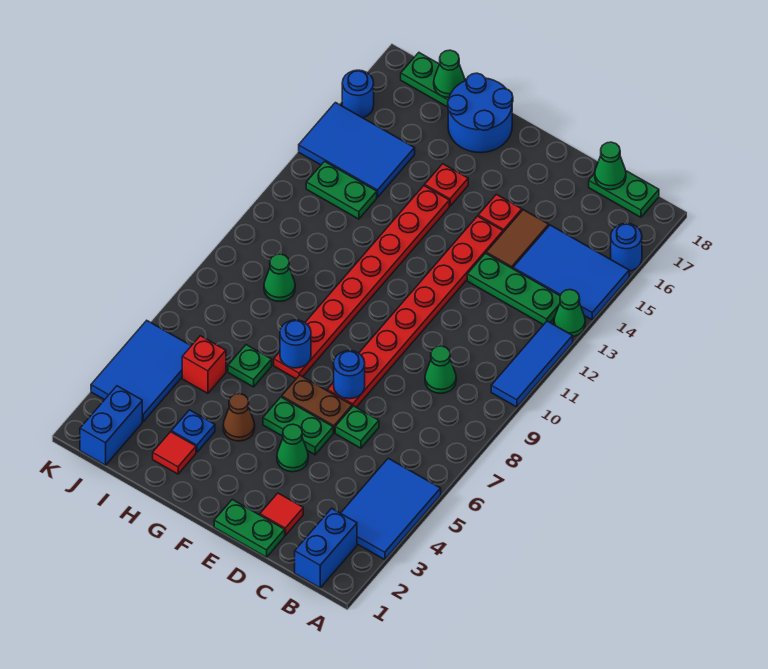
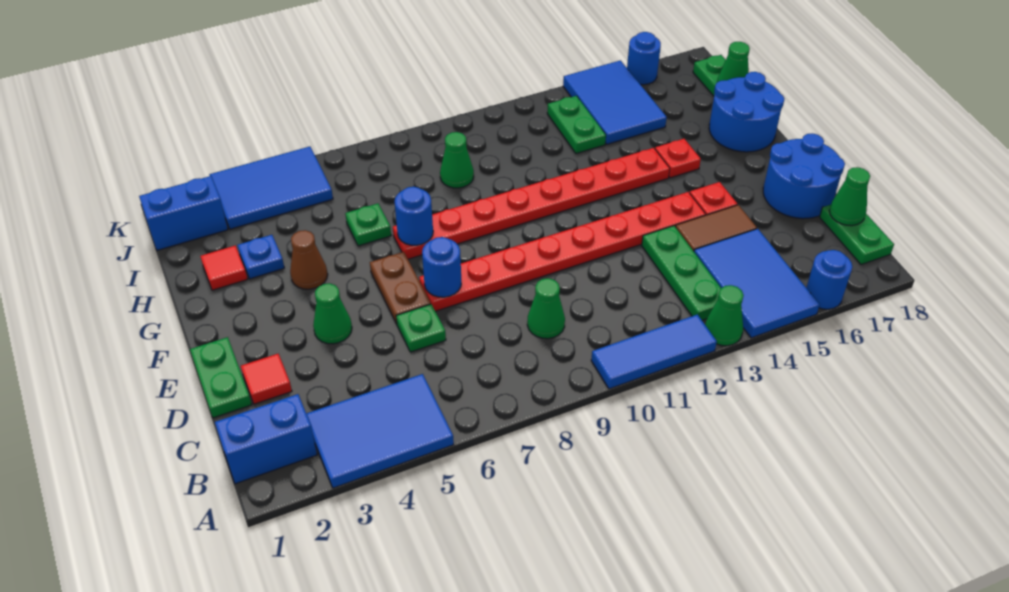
none -> blue round brick D17:E18 level 1
green plate E5:F5 level 1 -> none
red brick I5 level 1 -> none

